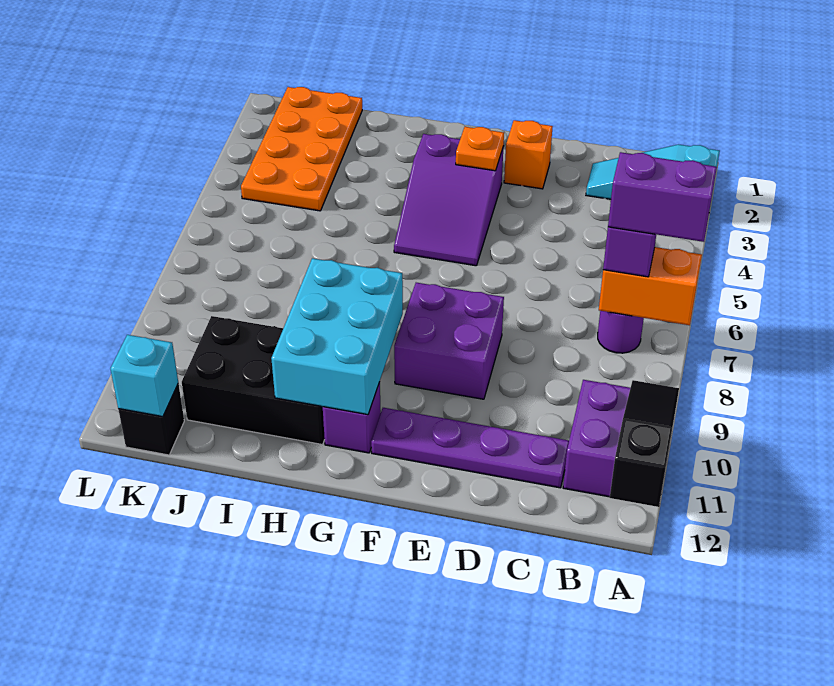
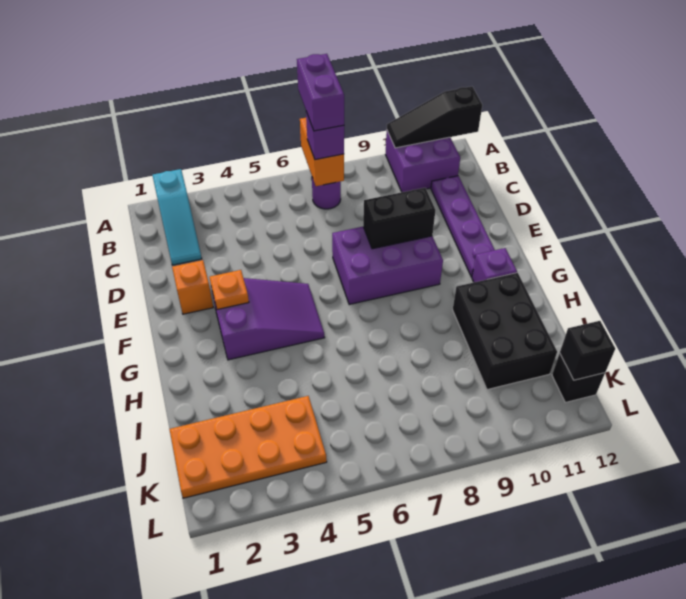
purple brick E8:F9 level 1 -> purple brick E7:F9 level 1
none -> black brick E8:E9 level 2
cyan brick G9:H11 level 2 -> none
cyan brick K12 level 2 -> black brick K12 level 2

